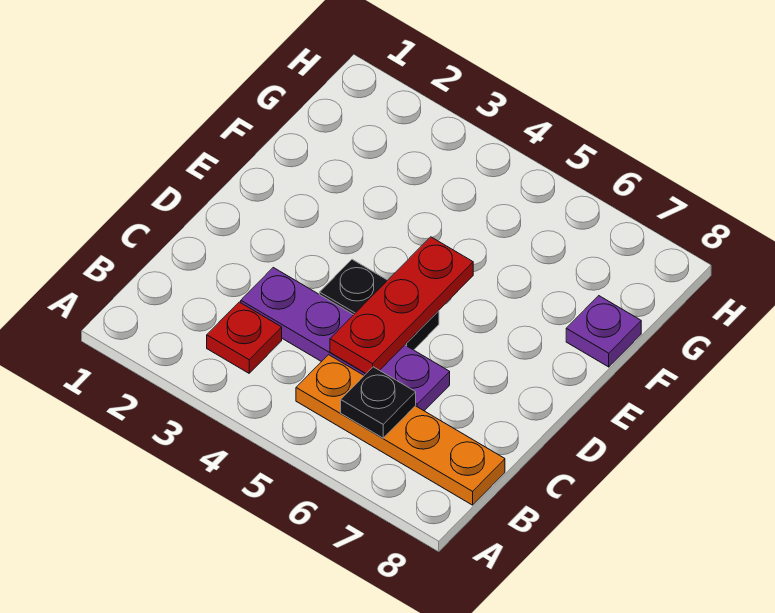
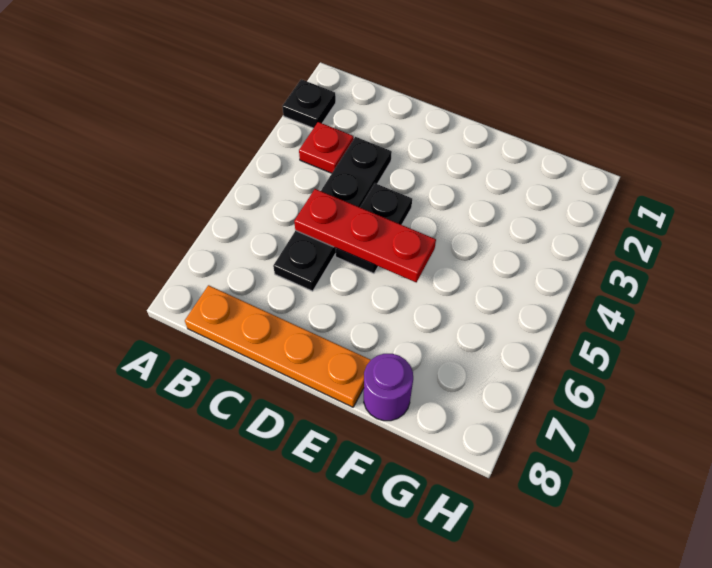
orange plate B5:B8 level 1 -> orange plate B8:E8 level 1
black plate B6 level 2 -> black plate A2 level 1
purple plate C3:C6 level 1 -> black plate C3:C6 level 1
purple plate F8 level 1 -> purple round brick F8 level 1

